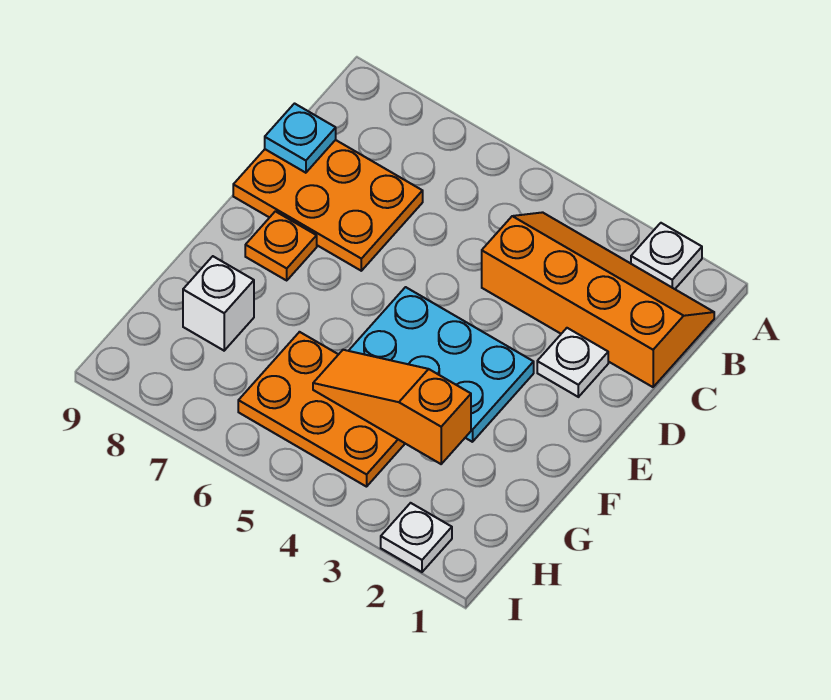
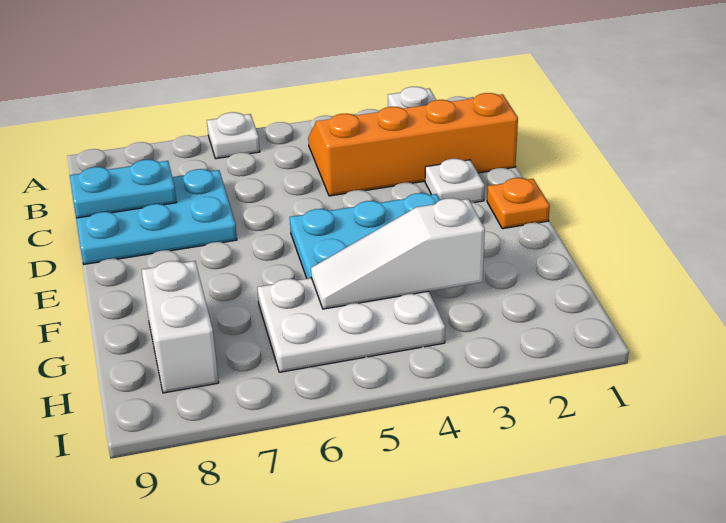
orange plate C7:D9 level 1 -> cyan plate C7:D9 level 1
cyan plate C9 level 2 -> cyan plate C8:C9 level 2
orange plate E8 level 1 -> orange plate E1 level 1
orange slope G3:G5 level 2 top 3 -> white slope G3:G5 level 2 top 3
orange plate G4:H6 level 1 -> white plate G4:H6 level 1
white brick G8 level 1 -> white brick G8:H8 level 1
white plate I2 level 1 -> white plate A6 level 1

